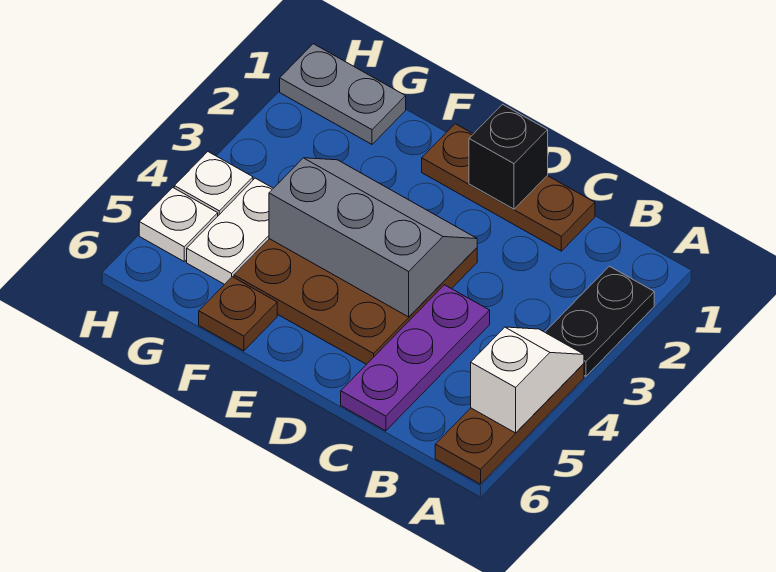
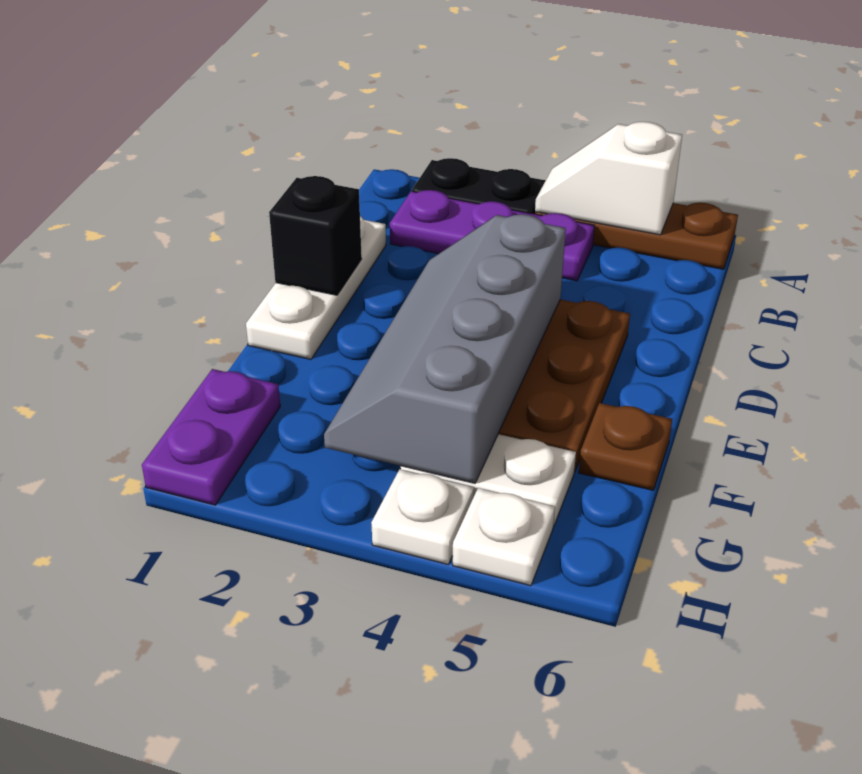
brown plate C1:E1 level 1 -> white plate C1:E1 level 1
purple plate C4:C6 level 1 -> purple plate B2:B4 level 1
grey slope D3:F4 level 2 top 4 -> grey slope D3:G4 level 2 top 4
grey plate G1:H1 level 1 -> purple plate G1:H1 level 1

